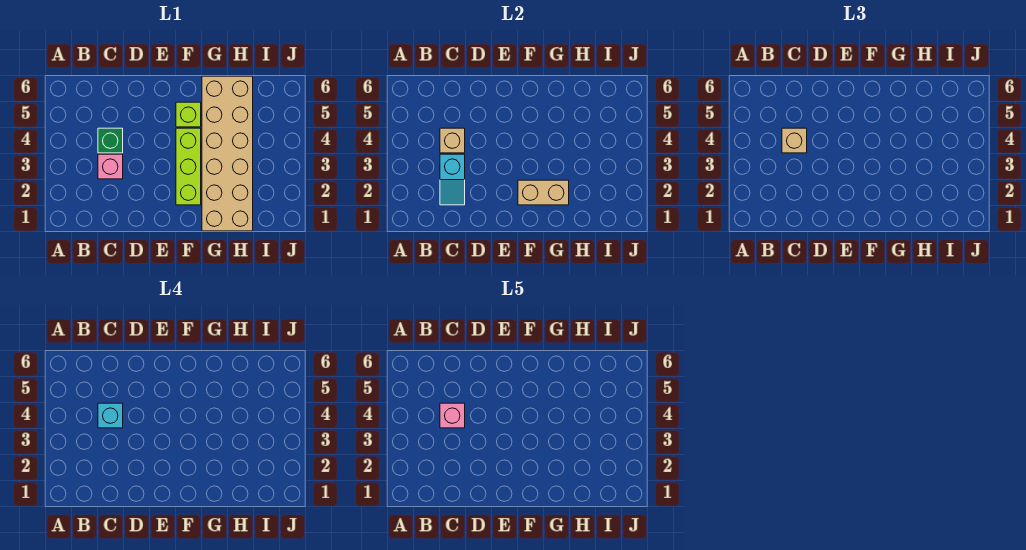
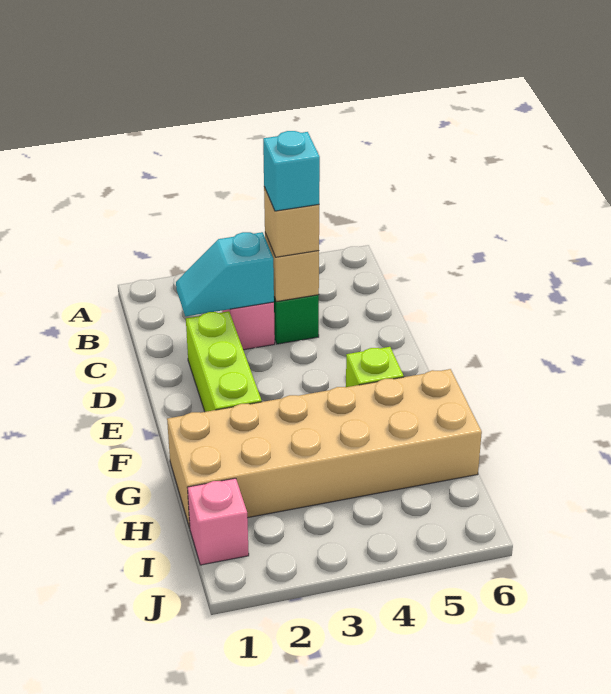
pink brick C4 level 5 -> pink brick I1 level 1
lime brick F2:F4 level 1 -> lime brick D2:F2 level 1
tan brick F2:G2 level 2 -> none

